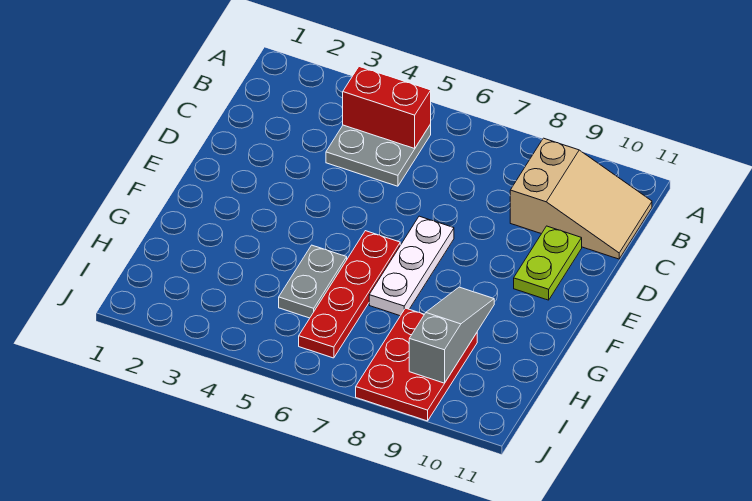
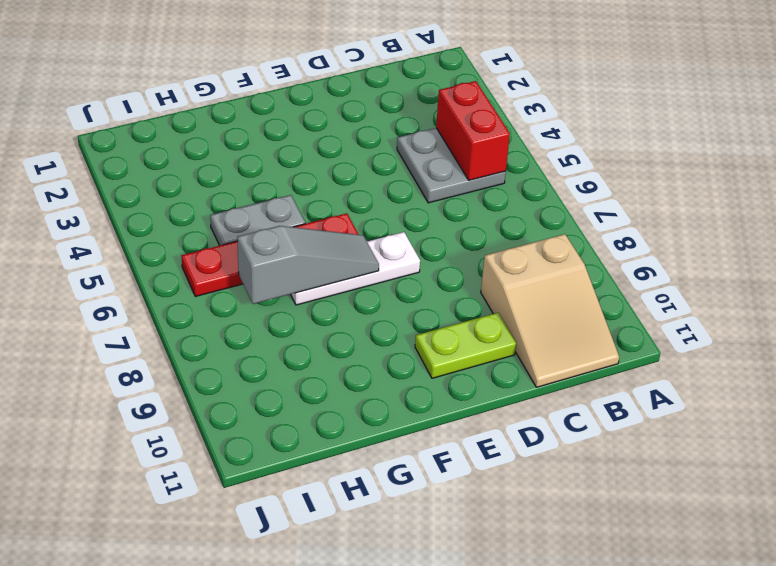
grey slope G9:I9 level 2 top I -> grey slope F7:H7 level 2 top H
red plate H8:J9 level 1 -> none

